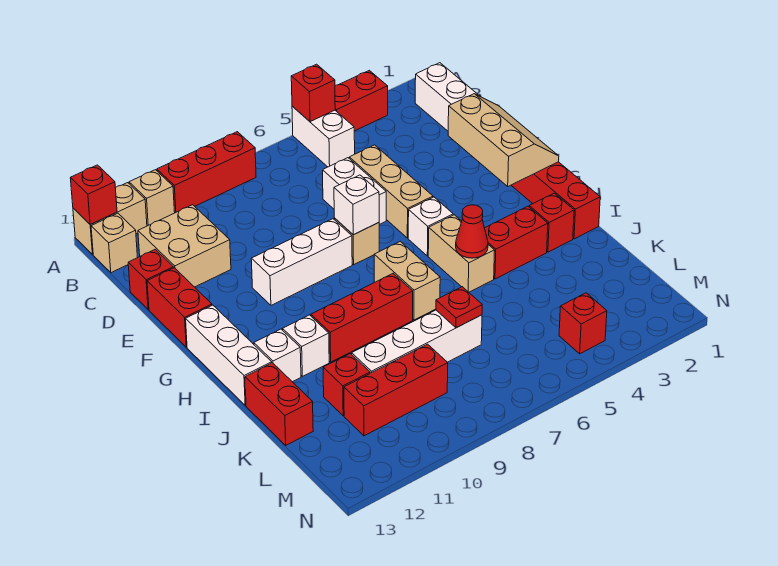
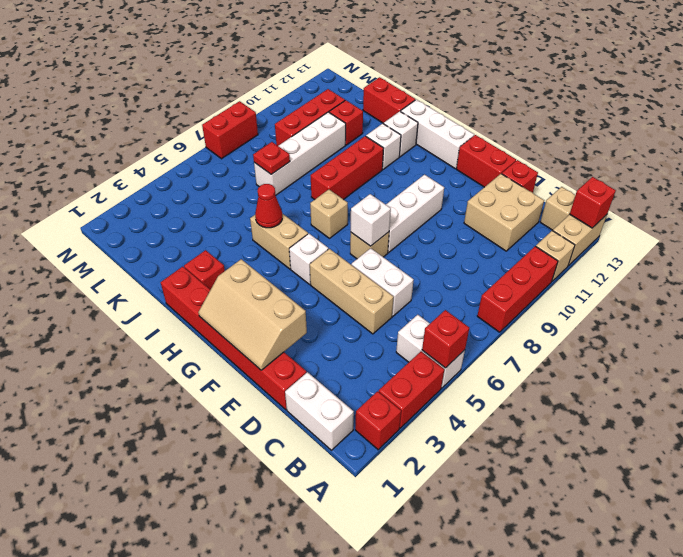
tan brick H7:I7 level 1 -> tan brick H7 level 1
red brick I3:I4 level 1 -> red brick N7:N8 level 1
red brick M4 level 1 -> red brick A2 level 1

